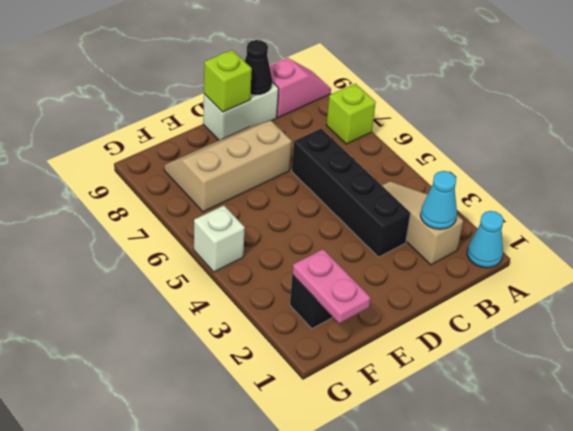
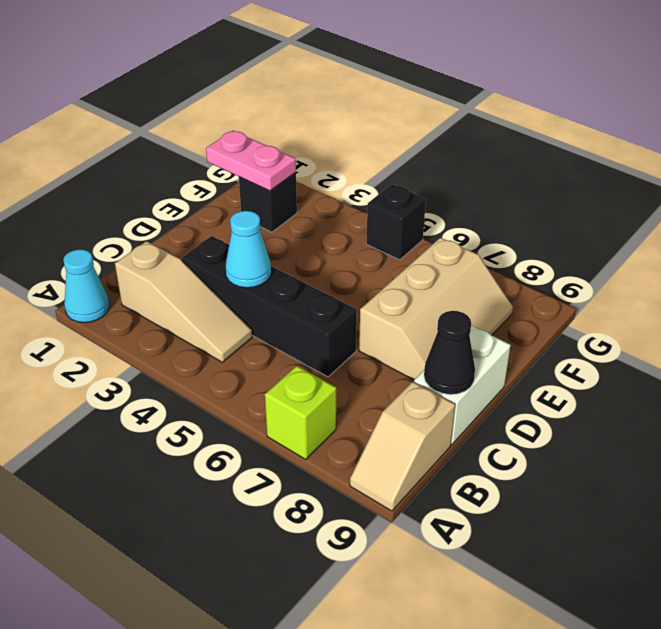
pink slope A9:B9 level 1 top B -> tan slope A9:B9 level 1 top B
cyan cone B2 level 2 -> cyan cone C4 level 2
lime brick D9 level 2 -> none
white brick G5 level 1 -> black brick G5 level 1

